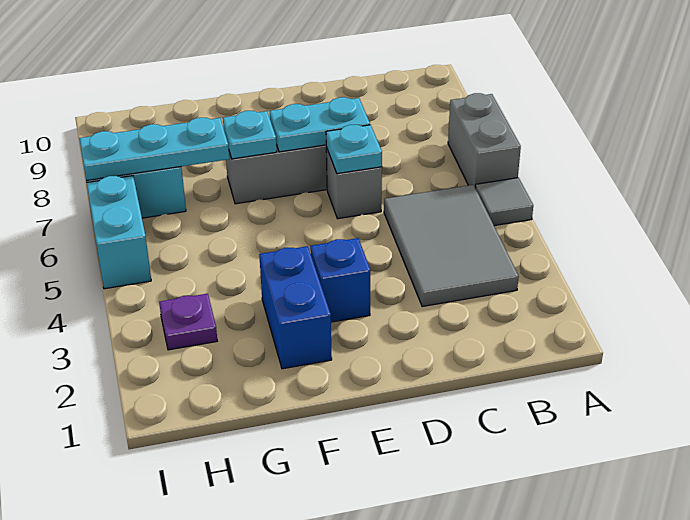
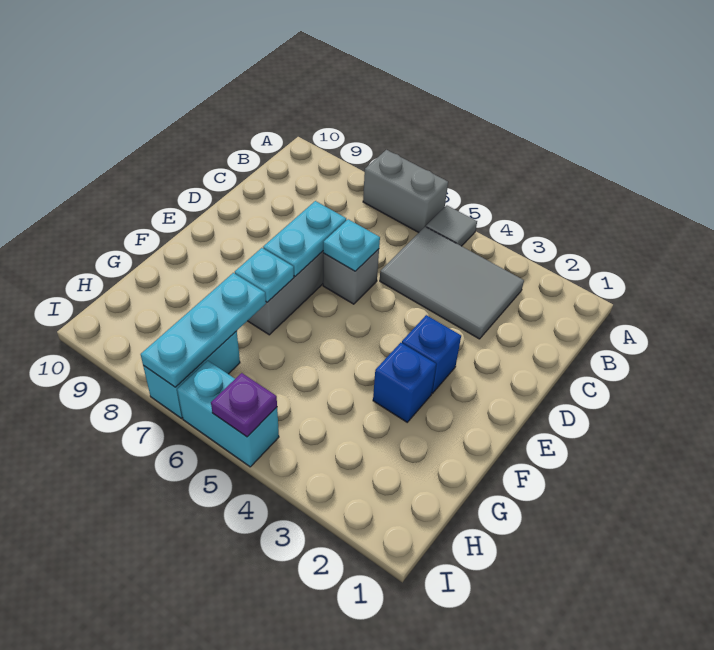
blue brick F2:F3 level 1 -> blue brick F3 level 1
purple plate H3 level 1 -> purple plate I5 level 2

